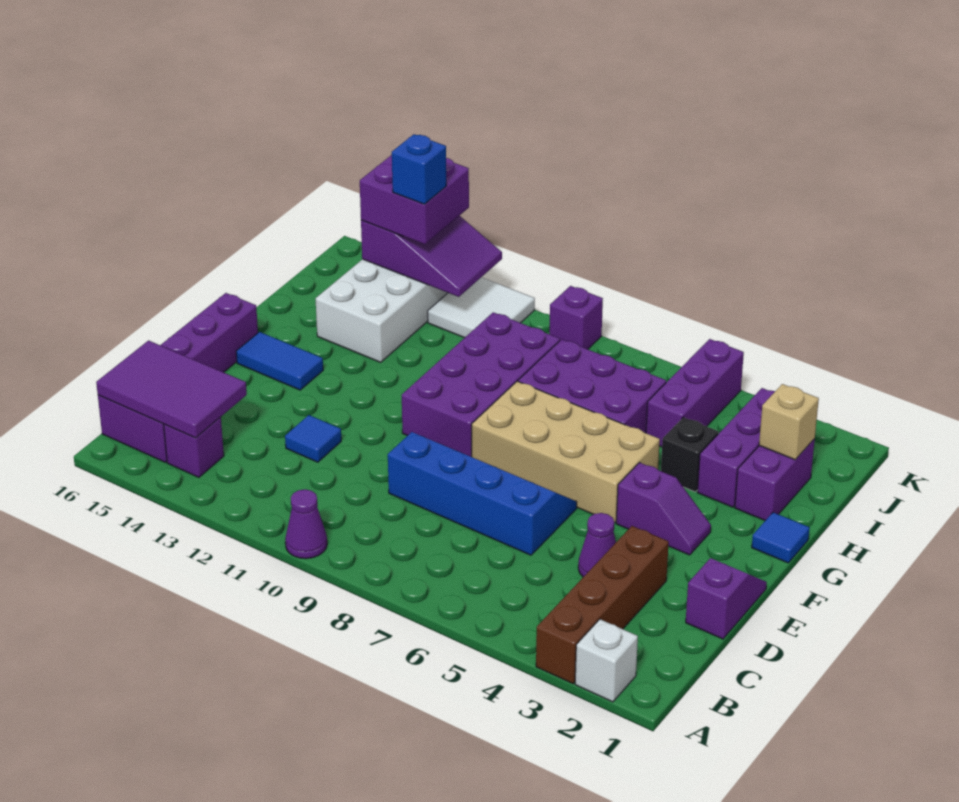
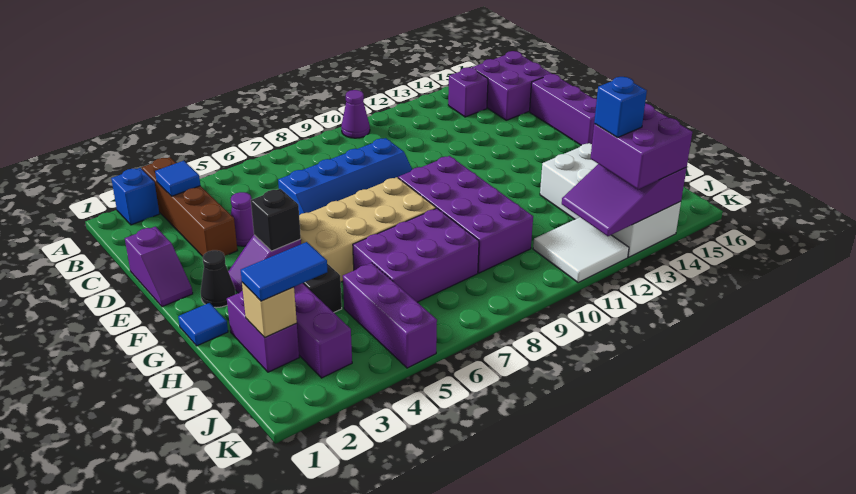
white brick A2 level 1 -> blue brick A2 level 1
purple tile B14:C16 level 2 -> none
blue tile D12 level 1 -> blue tile B3 level 2
none -> black cone F2 level 1
none -> black brick F4 level 2
blue tile F14:F15 level 1 -> blue tile I2:I3 level 3
purple brick K9 level 1 -> none

